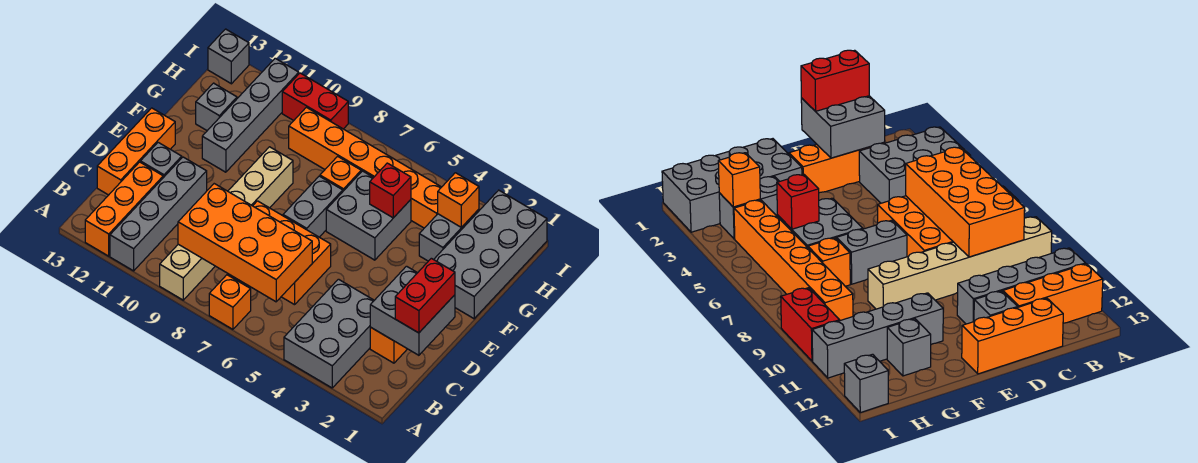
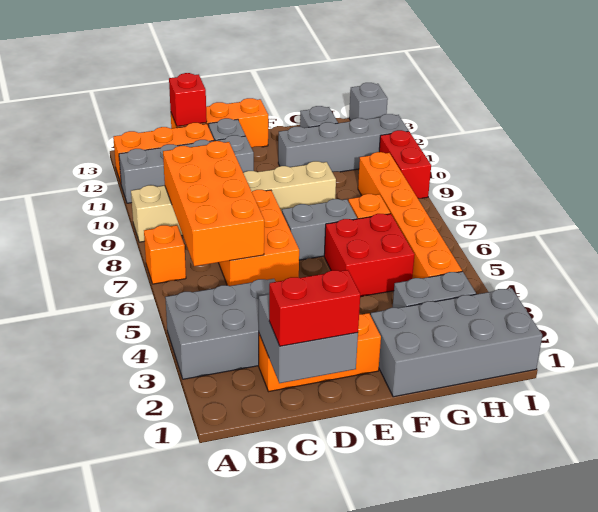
grey brick F5:G6 level 1 -> red brick F5:G6 level 1
red brick G5 level 2 -> red brick C13 level 2
orange brick H3 level 2 -> none

